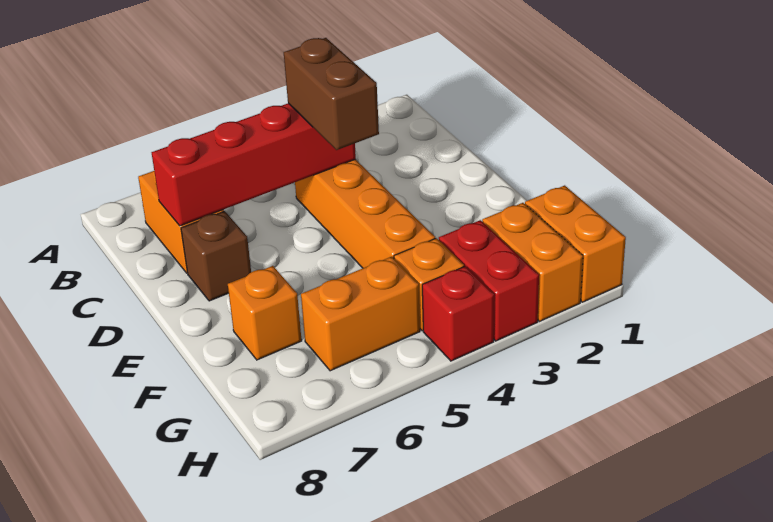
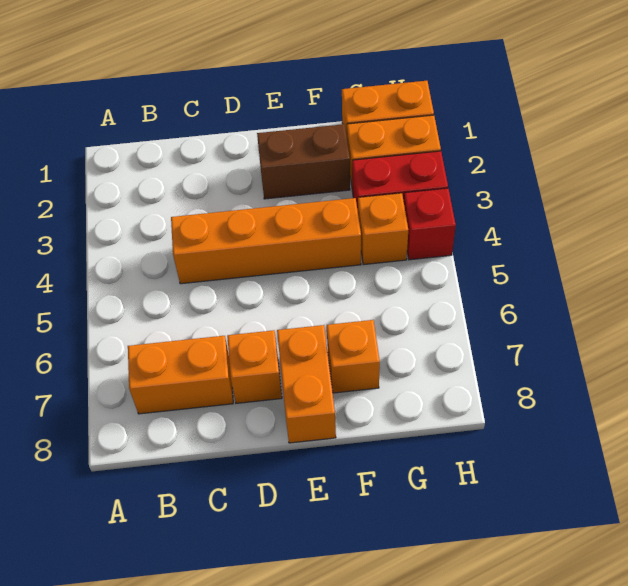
red brick C4:C7 level 2 -> none
brown brick C4:D4 level 3 -> brown brick E2:F2 level 1
brown brick D7 level 1 -> orange brick D7 level 1
orange brick G5:G6 level 1 -> orange brick E7:E8 level 1

